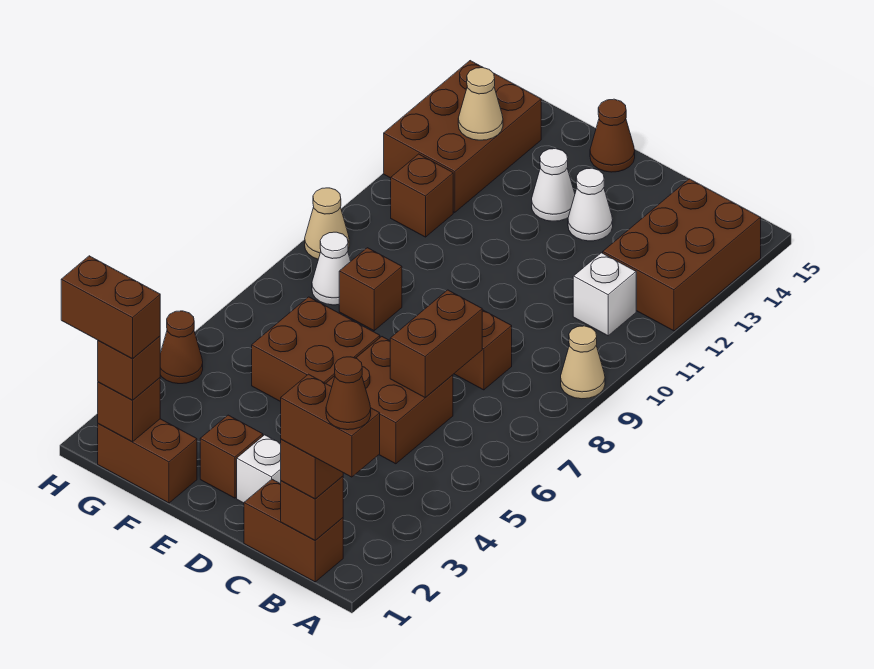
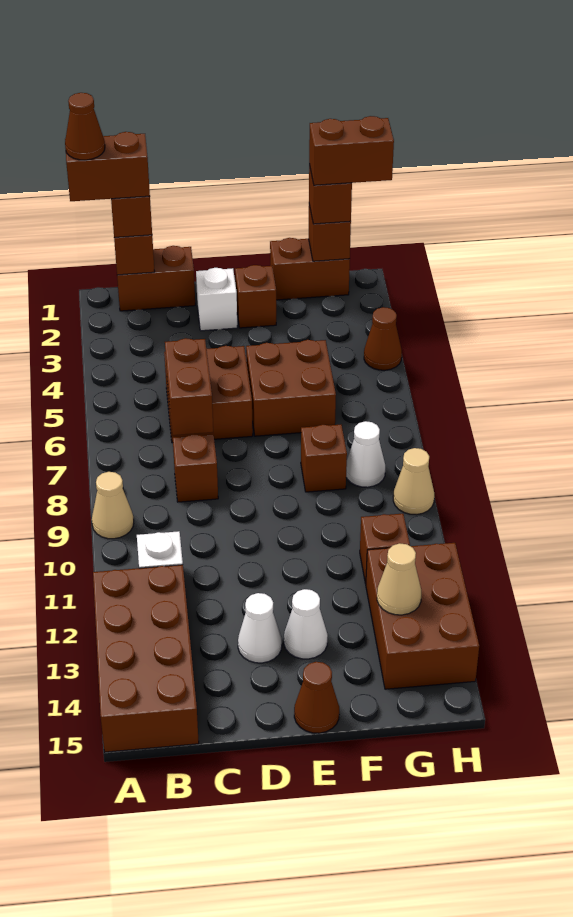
brown brick A12:B14 level 1 -> brown brick A12:B15 level 1

